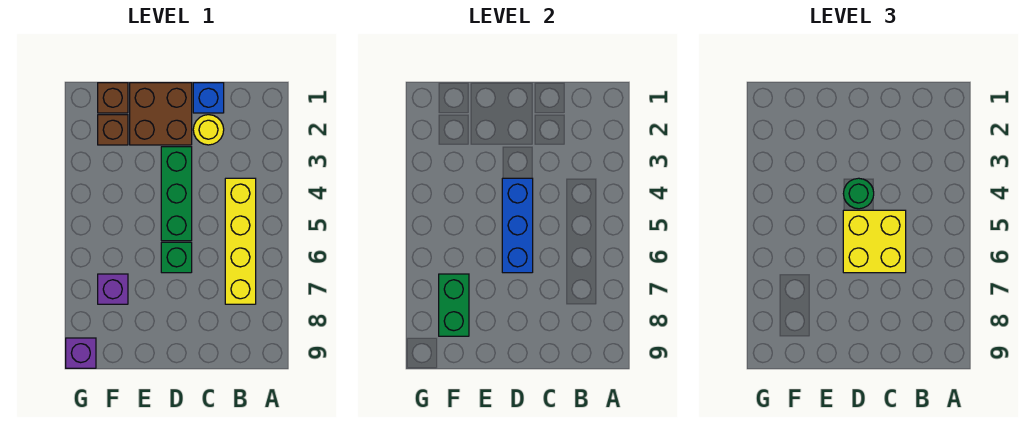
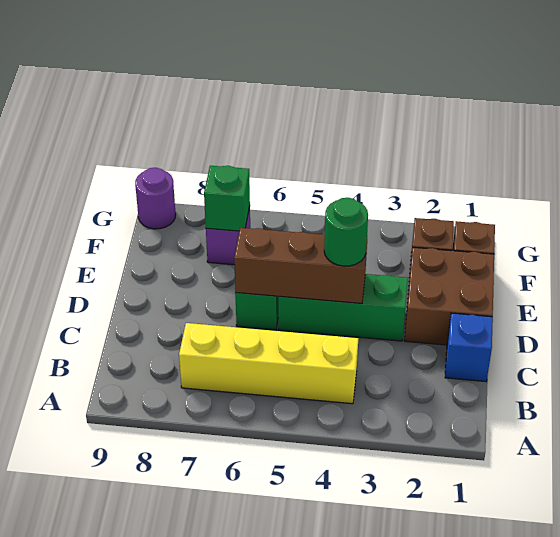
yellow round brick C2 level 1 -> none
yellow brick C5:D6 level 3 -> none
blue brick D4:D6 level 2 -> brown brick D4:D6 level 2
green brick F7:F8 level 2 -> green brick F7 level 2
purple brick G9 level 1 -> purple round brick G9 level 1

